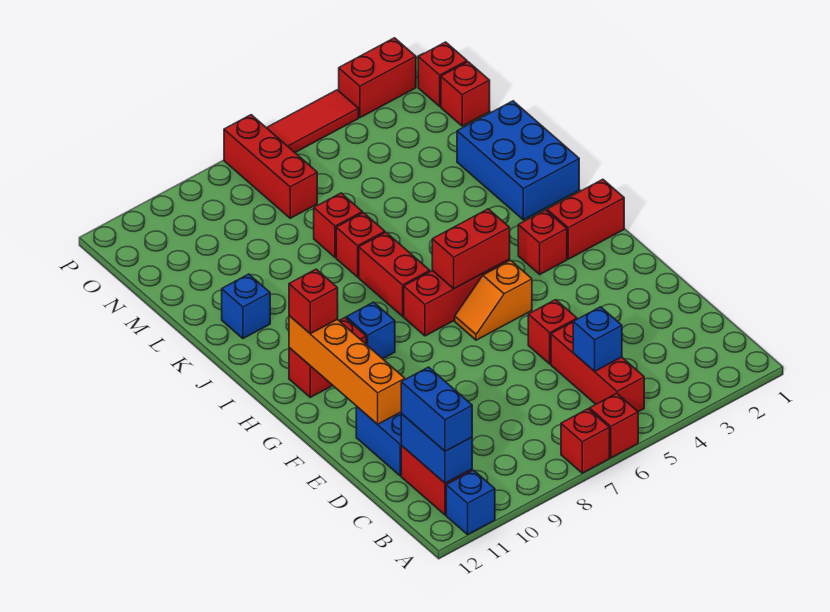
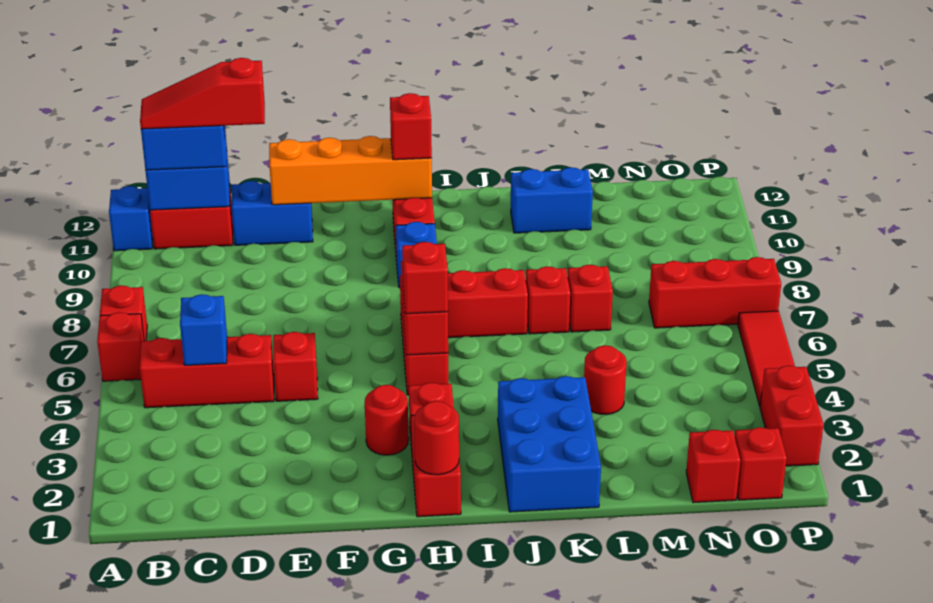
none -> red slope B11:D11 level 4 top D
none -> red round brick G3 level 1
orange slope G5:G6 level 1 top 5 -> none
none -> red round brick H1 level 2
none -> red brick H5 level 3
blue brick J1:L2 level 1 -> blue brick J1:K3 level 1
blue brick K11 level 1 -> blue brick K11:L11 level 1
none -> red round brick L4 level 1

